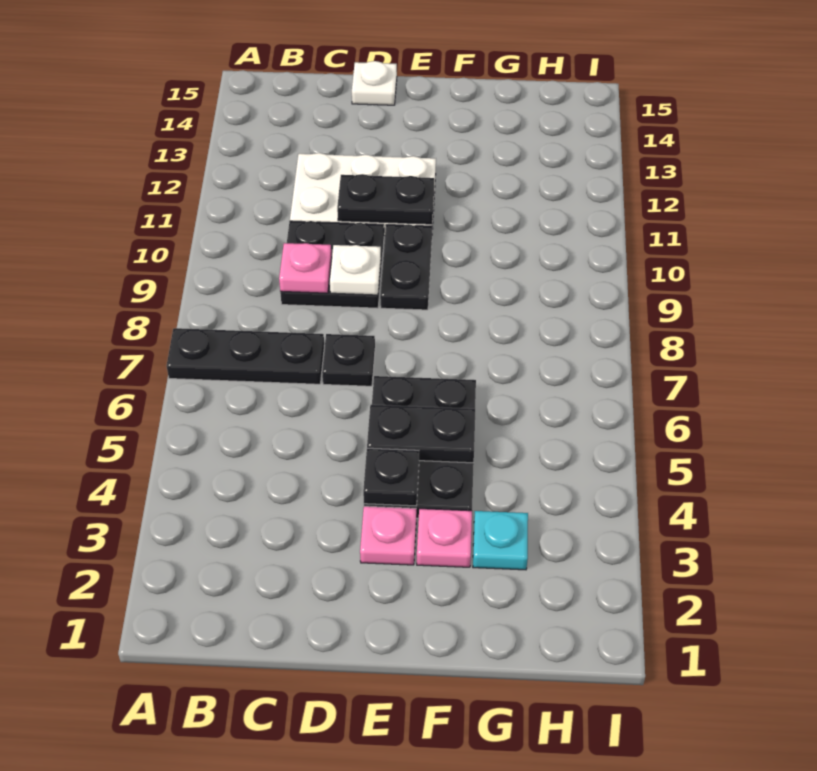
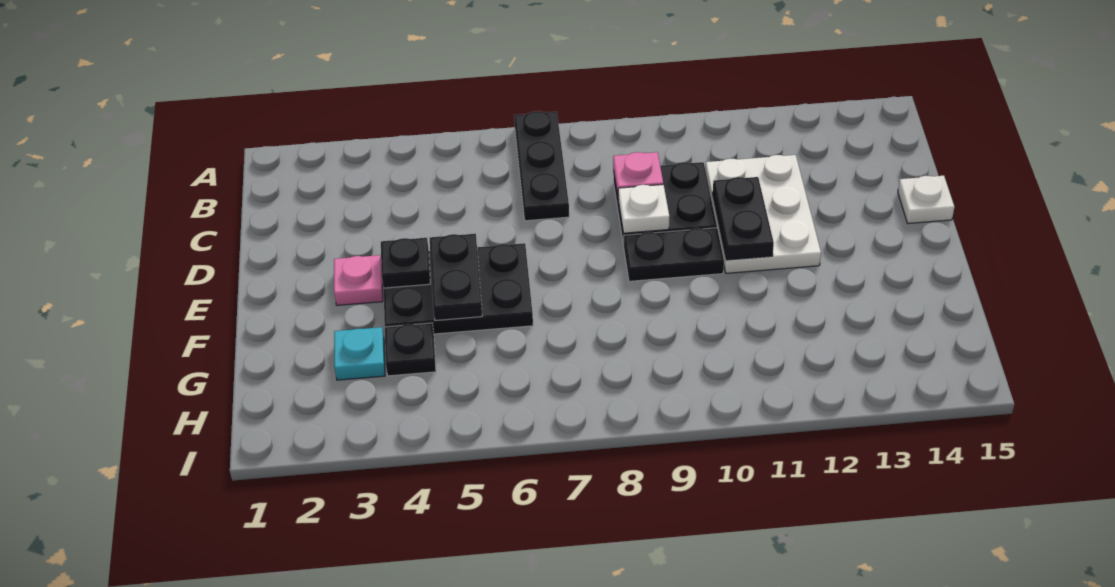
black plate D7 level 1 -> black plate G4 level 1
pink plate F3 level 1 -> none

